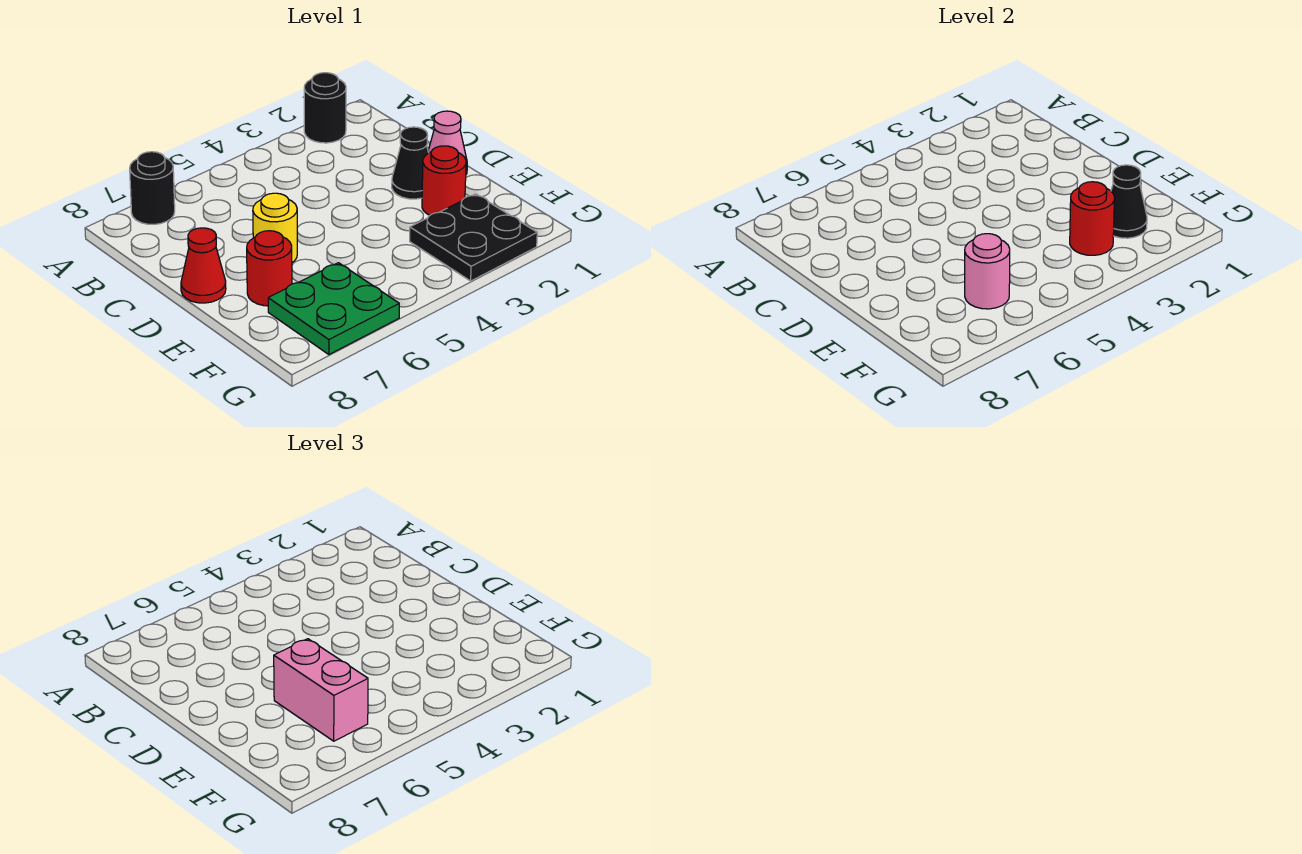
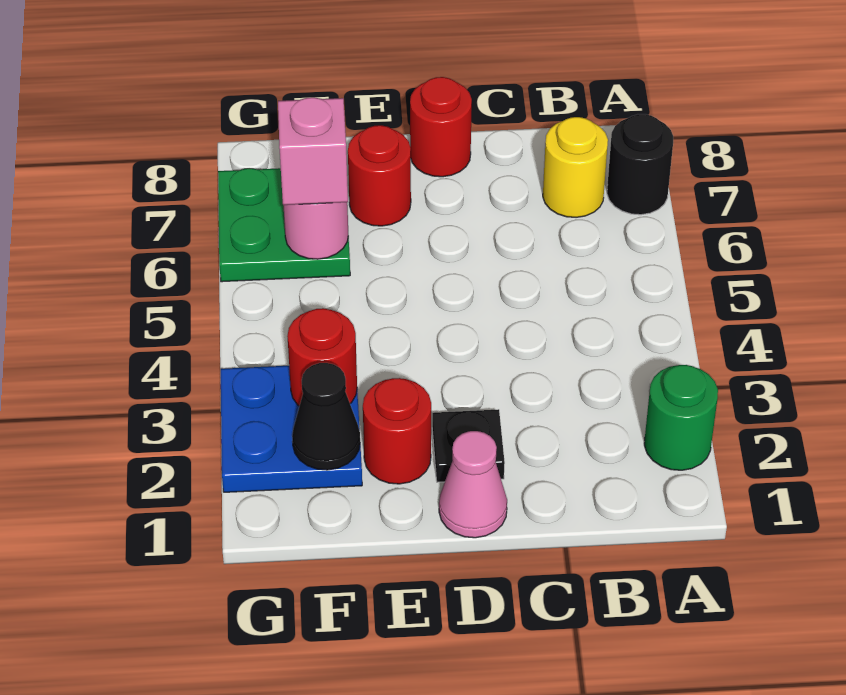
black round brick A2 level 1 -> green round brick A2 level 1
black cone D2 level 1 -> black plate D2 level 1
yellow round brick D6 level 1 -> yellow round brick B7 level 1
red cone D8 level 1 -> red round brick D8 level 1
pink brick E6:F6 level 3 -> pink brick F6 level 3
black plate F2:G3 level 1 -> blue plate F2:G3 level 1

